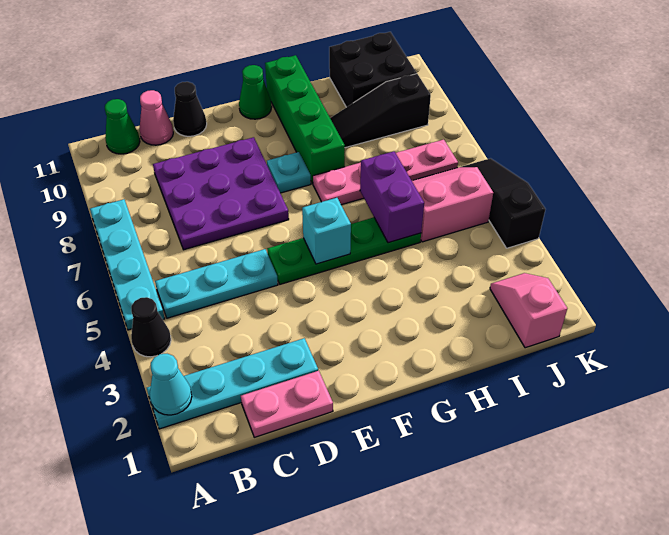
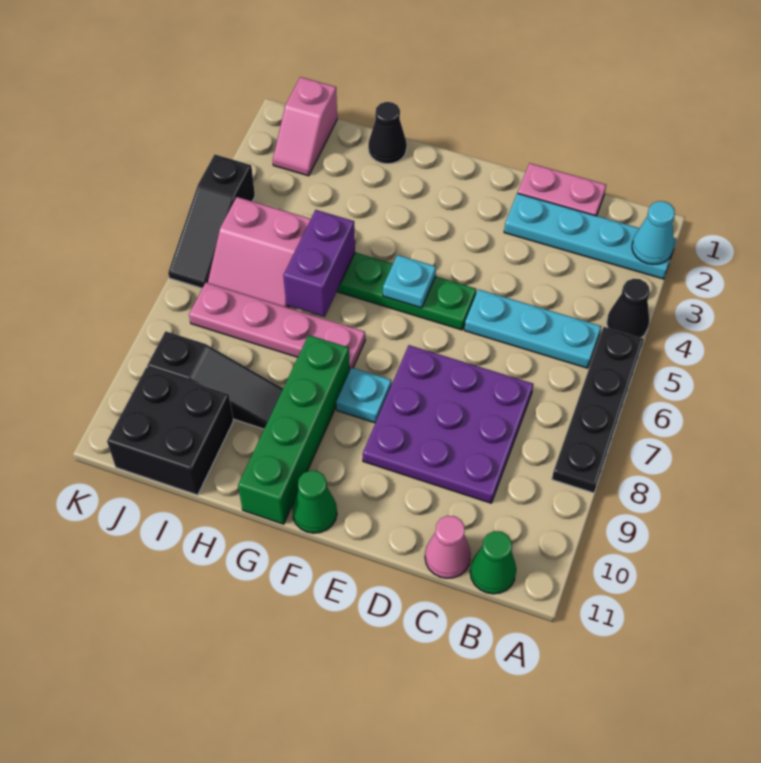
cyan plate A5:A8 level 1 -> black plate A5:A8 level 1
black cone D11 level 1 -> black cone H1 level 1
cyan brick F5 level 2 -> cyan plate F5 level 2

